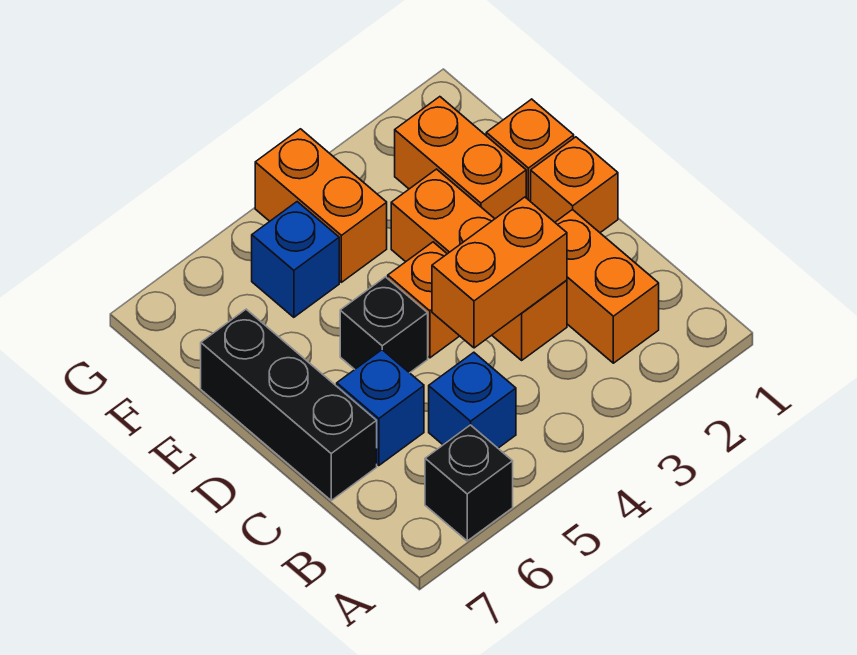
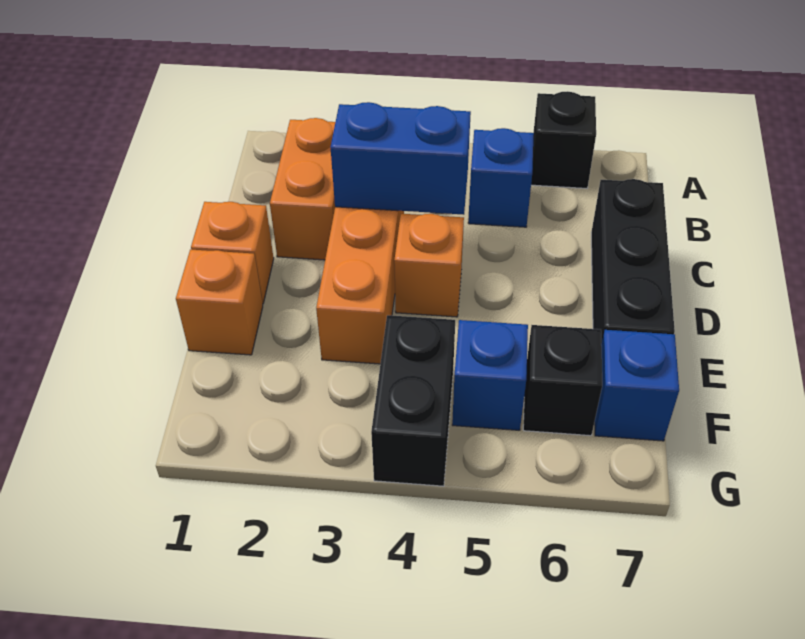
orange brick C3:C4 level 2 -> blue brick C3:C4 level 2
blue brick C6 level 1 -> blue brick F7 level 1
black brick D5 level 1 -> black brick F6 level 1
orange brick E2:F2 level 1 -> none
orange brick F4:G4 level 1 -> black brick F4:G4 level 1

